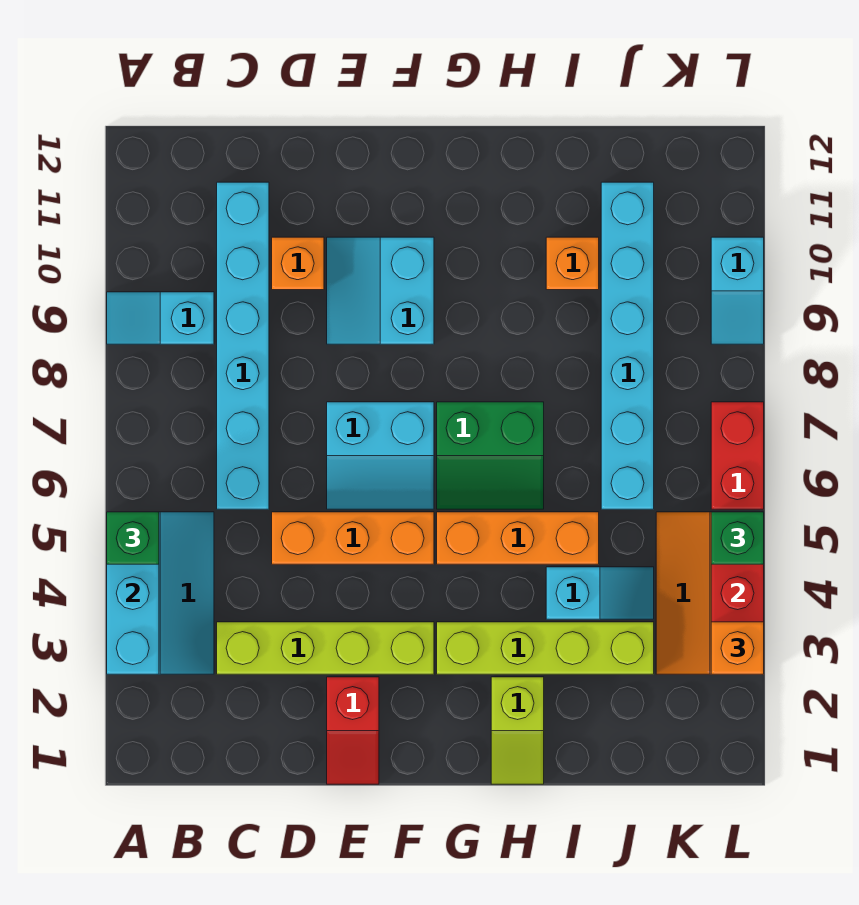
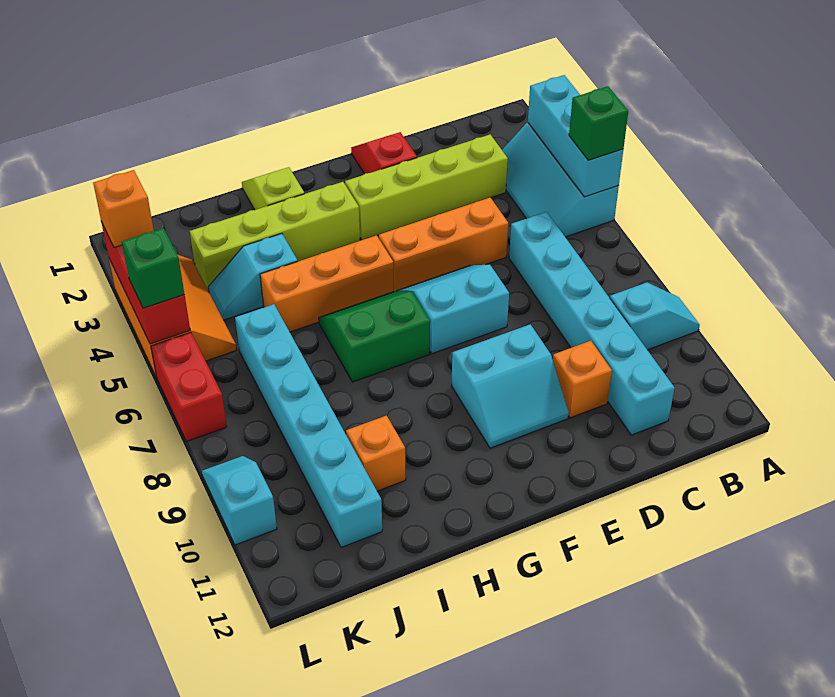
cyan slope E9:F10 level 1 top F -> cyan slope E9:F10 level 1 top 9

